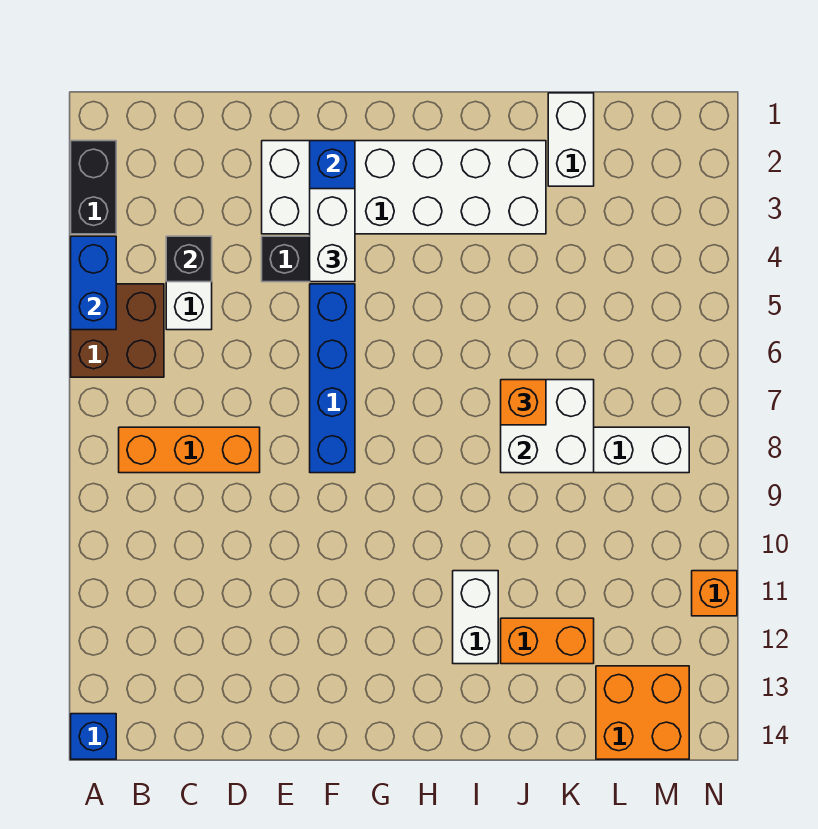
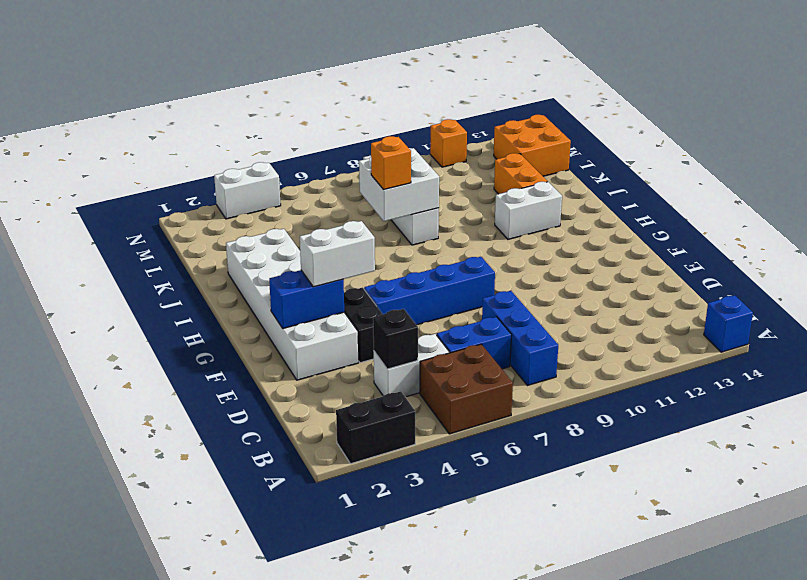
blue brick A4:A5 level 2 -> blue brick C6:C7 level 1
orange brick B8:D8 level 1 -> blue brick B8:D8 level 1
white brick K1:K2 level 1 -> white brick N3:N4 level 1

